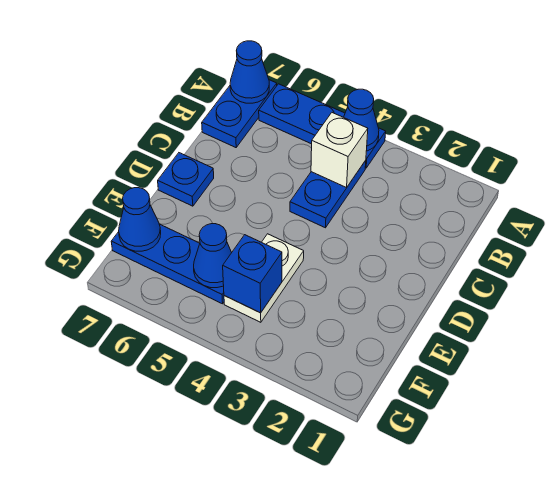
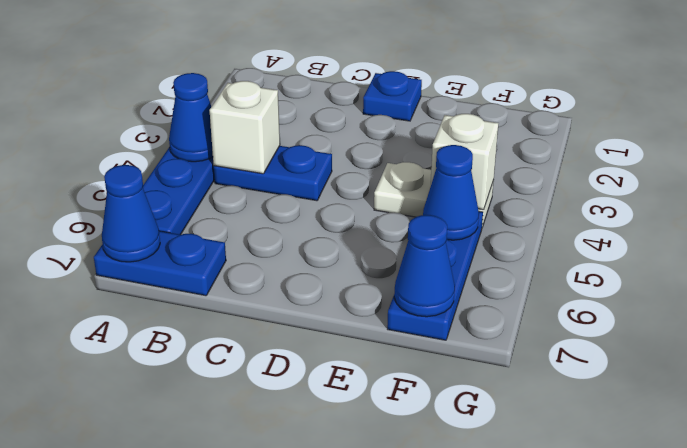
blue plate D7 level 1 -> blue plate D1 level 1
blue brick F4 level 2 -> white brick F4 level 2

